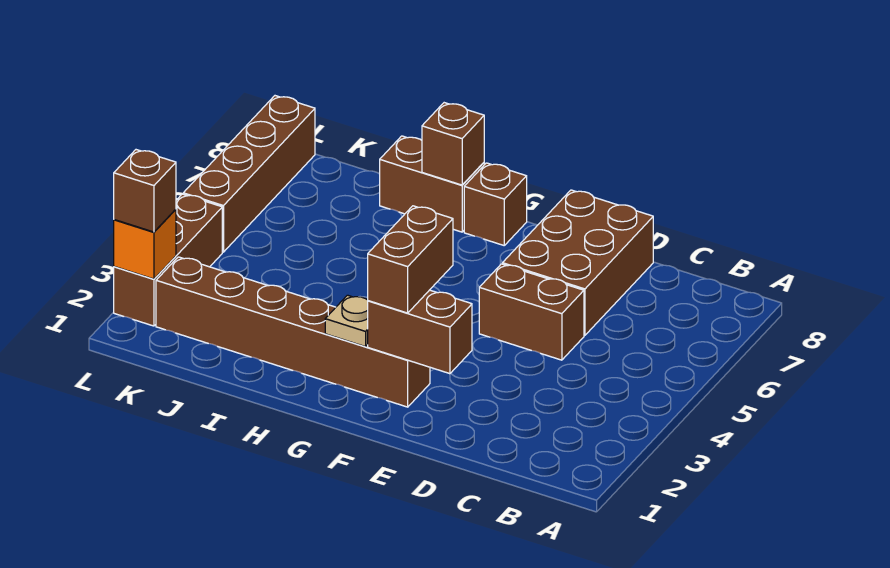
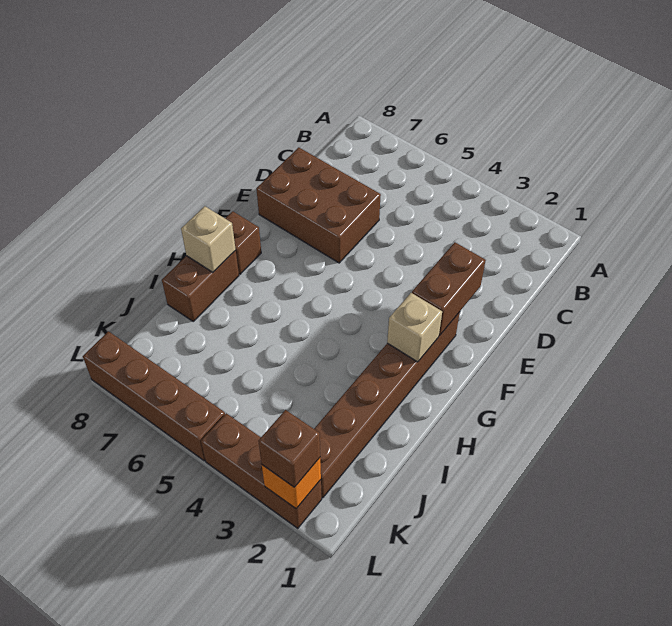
brown brick D5:E5 level 1 -> none
brown brick F2:F3 level 3 -> none
tan plate G2 level 2 -> tan brick G2 level 2
brown brick H8 level 2 -> tan brick H8 level 2

